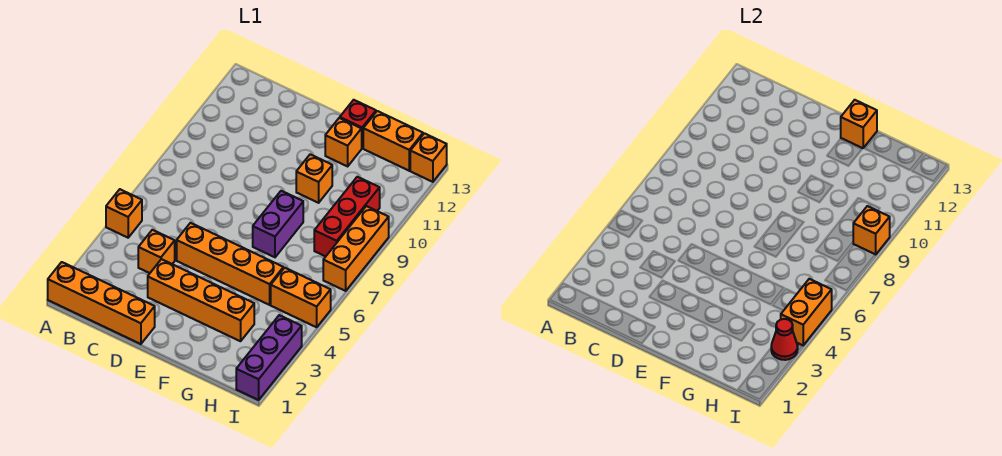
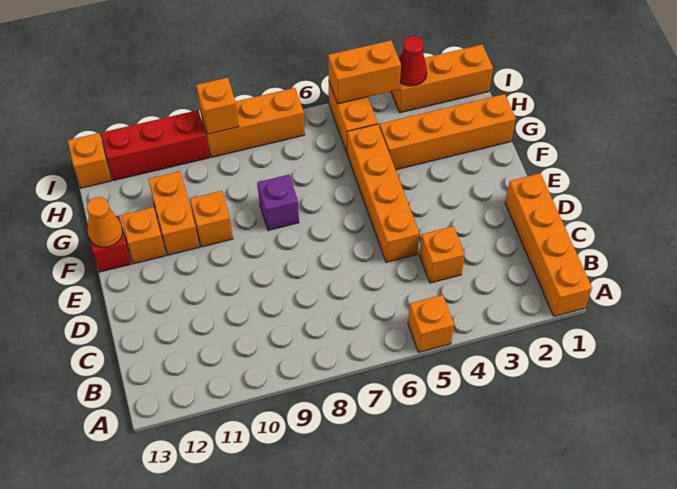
orange brick D3:G3 level 1 -> orange brick G1:G4 level 1
purple brick F7:F8 level 1 -> purple brick F8 level 1
orange brick F13 level 2 -> orange cone F13 level 2
orange brick G13:H13 level 1 -> orange brick F11:G11 level 1
red brick H8:H10 level 1 -> red brick I10:I12 level 1
purple brick I1:I3 level 1 -> orange brick I1:I3 level 1

